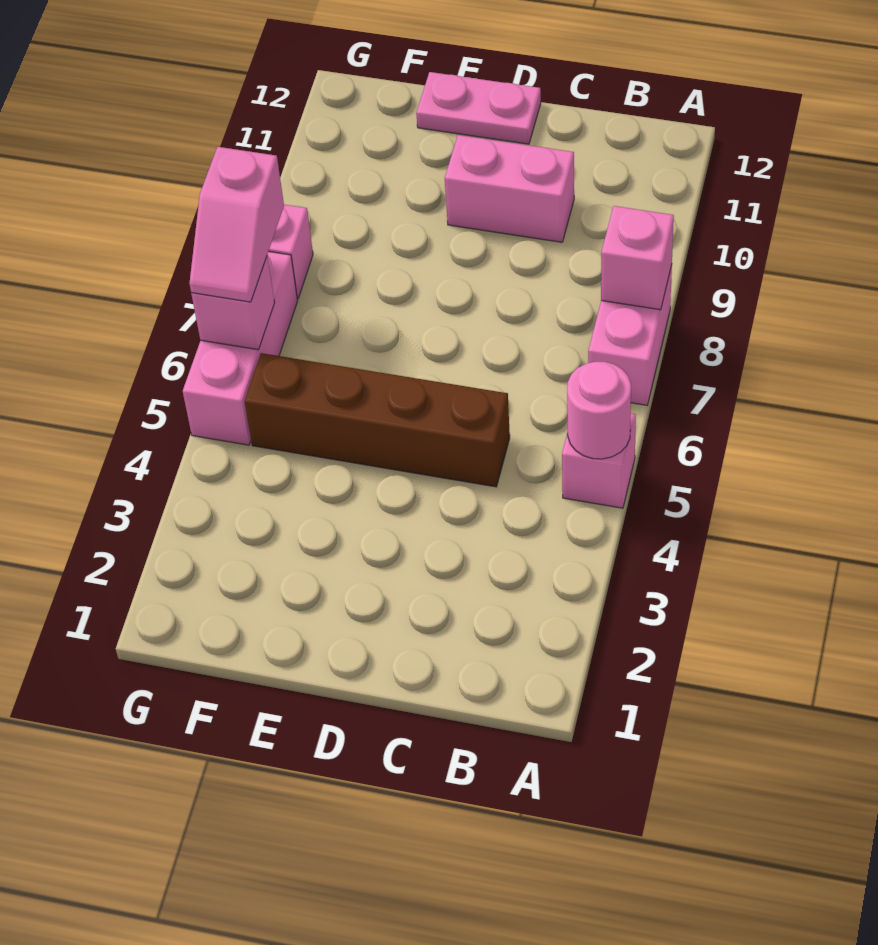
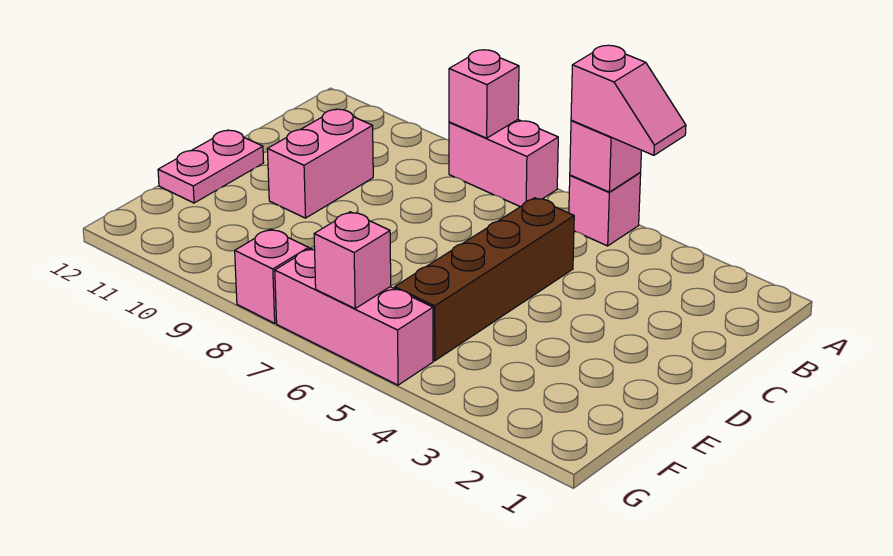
pink round brick A5 level 2 -> pink brick A5 level 2
pink slope G6:G7 level 3 top 7 -> pink slope A4:A5 level 3 top 5

